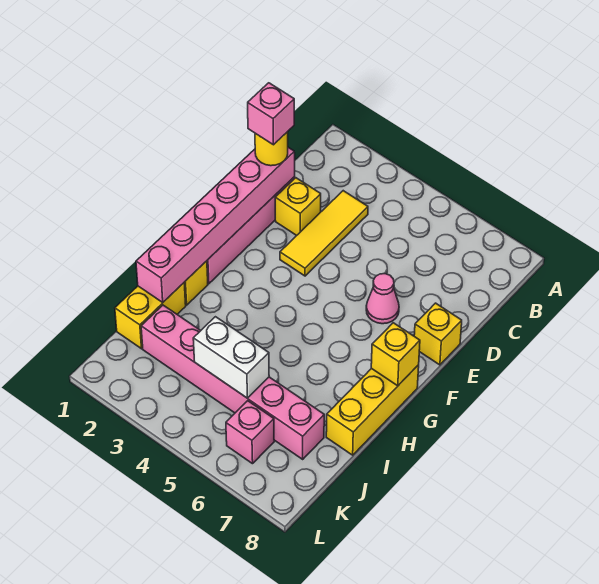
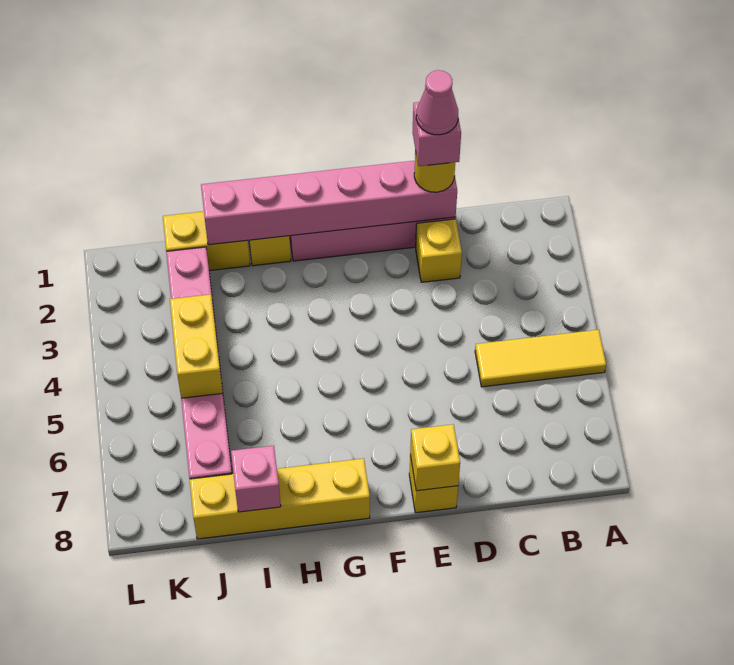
yellow tile C3:E3 level 1 -> yellow tile A5:C5 level 1
pink cone E6 level 1 -> pink cone D1 level 5
yellow brick G8:I8 level 1 -> yellow brick G8:J8 level 1
yellow brick G8 level 2 -> yellow brick E8 level 2
white brick J4:J5 level 2 -> yellow brick J4:J5 level 2
pink brick K6 level 1 -> pink brick I8 level 2

